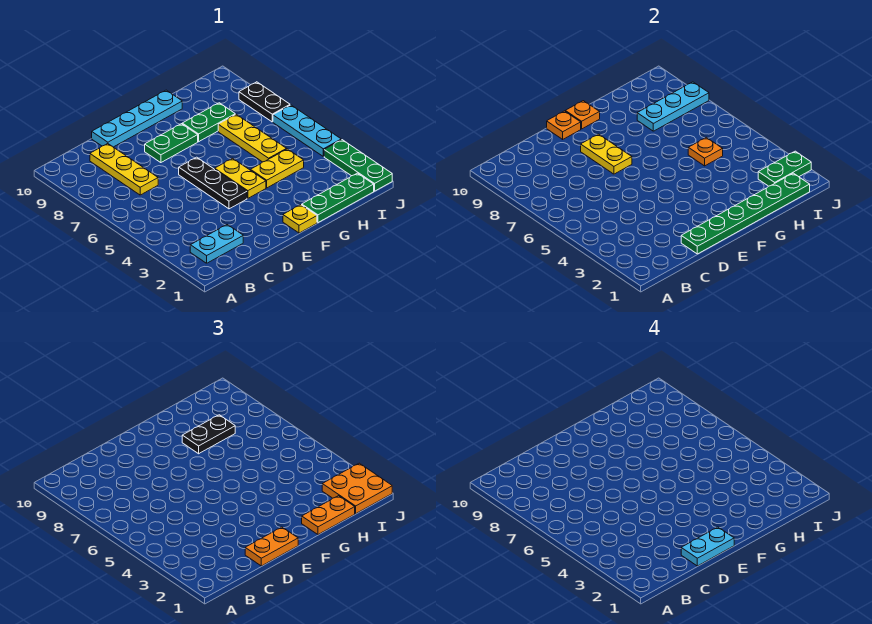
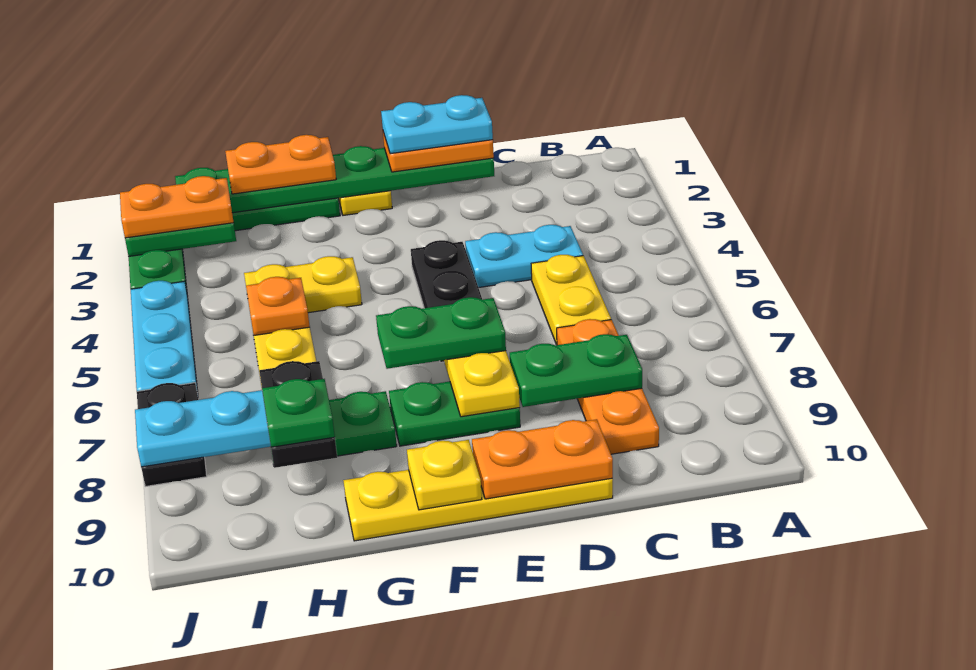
cyan plate B2:C2 level 1 -> cyan plate C4:D4 level 1
yellow plate C7:C9 level 1 -> orange plate C7:C9 level 1
none -> green plate C8:D8 level 2
cyan plate D10:G10 level 1 -> yellow plate D10:G10 level 1
none -> green plate E7:F7 level 3
orange plate E10 level 2 -> orange plate D10:E10 level 2
yellow plate F4:F5 level 1 -> yellow plate C5:C6 level 1
orange plate F10 level 2 -> yellow plate F10 level 2
black plate G8:H8 level 3 -> black plate H8:H9 level 3
none -> green plate H9 level 4
orange plate I1:J2 level 3 -> orange plate I2:J2 level 3

